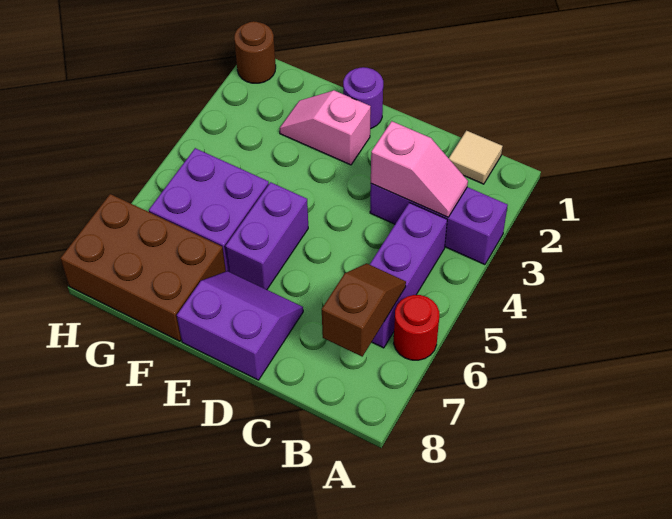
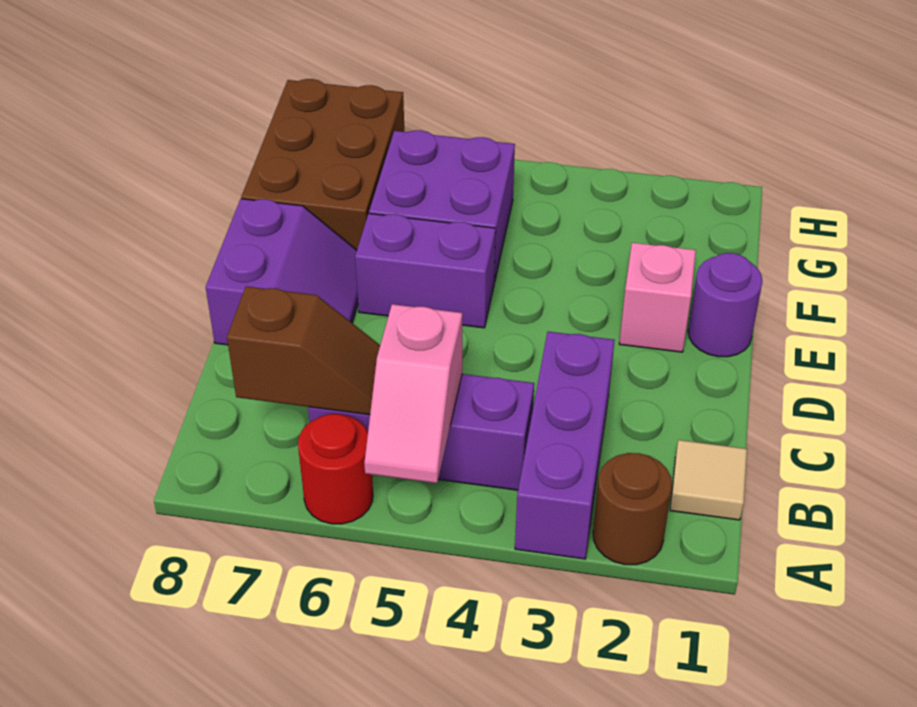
pink slope B3:C3 level 2 top C -> pink slope A5:B5 level 2 top B
brown round brick H1 level 1 -> brown round brick A2 level 1

